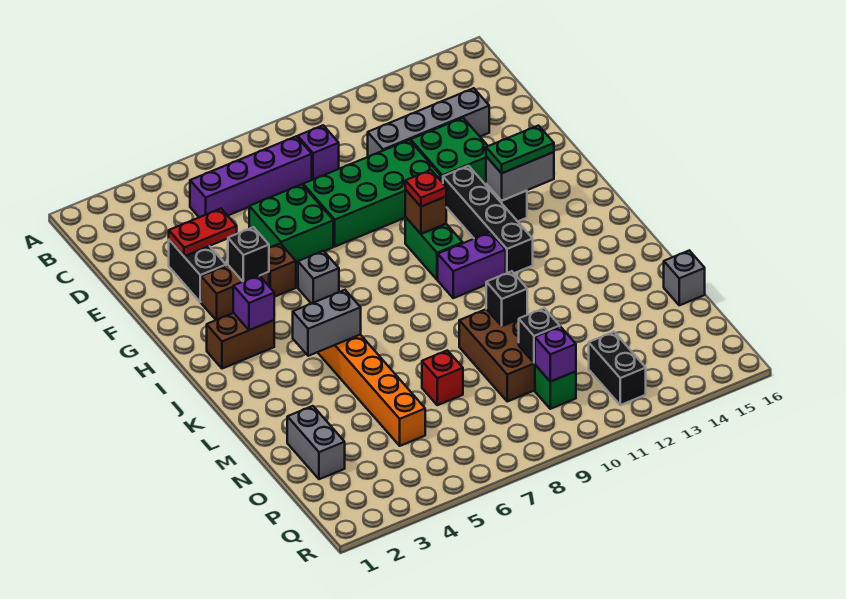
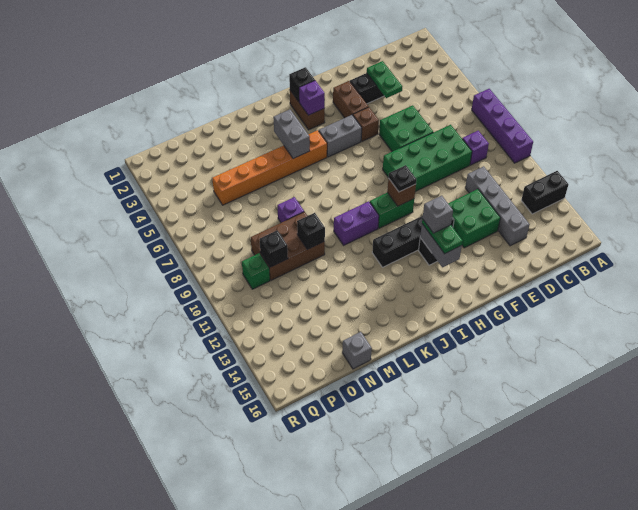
purple brick C5:C8 level 1 -> purple brick A7:A10 level 1
red plate E3:E4 level 2 -> green plate E3:E4 level 2
green brick E8:F11 level 1 -> green brick D8:G9 level 1
black brick G4 level 2 -> black brick I2 level 2
grey brick H6 level 1 -> grey brick H13 level 4
red plate H10 level 3 -> black plate H10 level 3
purple brick J10:J11 level 1 -> purple brick J10:K10 level 1
grey brick N2:O2 level 1 -> grey brick H5:I5 level 1
red brick N7 level 1 -> none
purple brick P10 level 2 -> purple brick M8 level 1
black brick P12:Q12 level 1 -> black brick A13:B13 level 1

